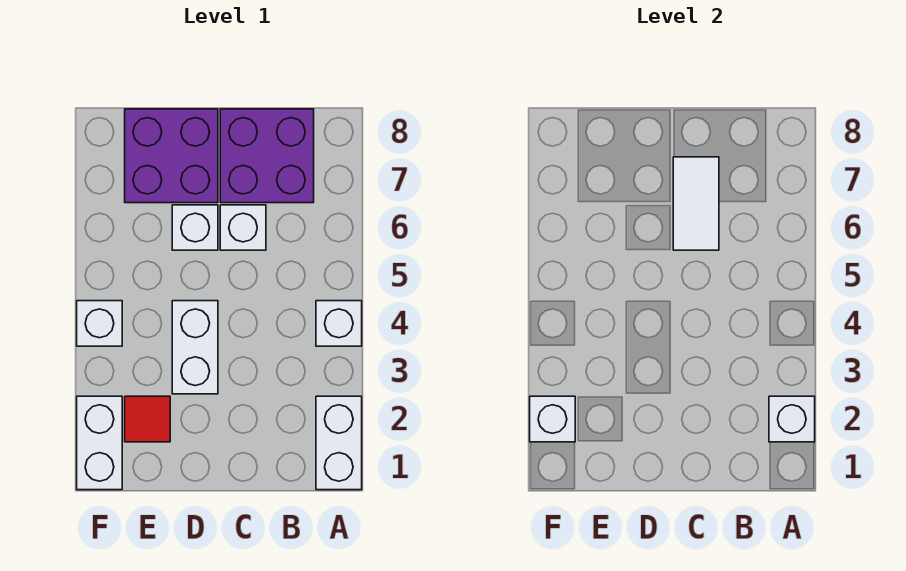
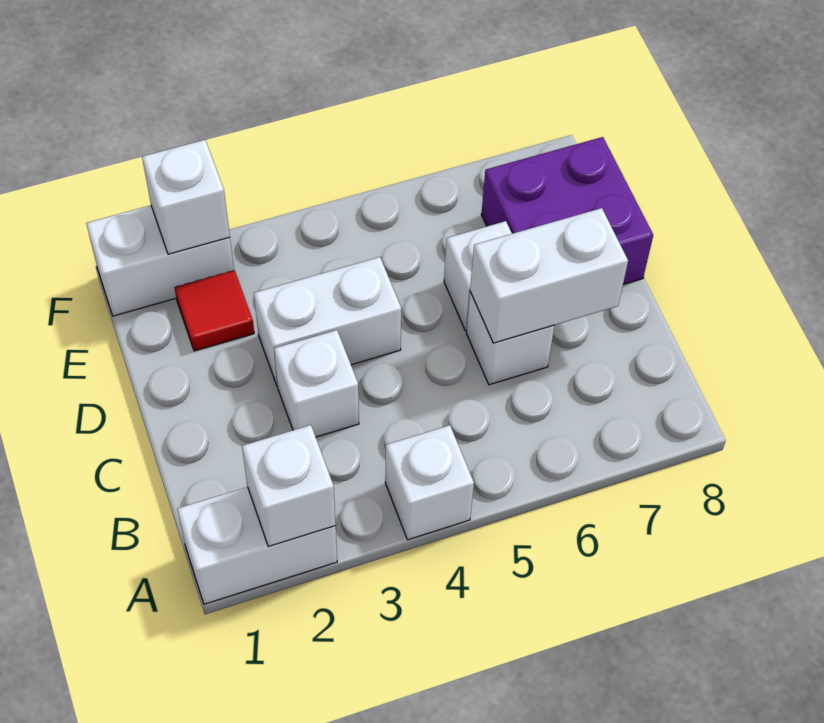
purple brick B7:C8 level 1 -> none
white tile C6:C7 level 2 -> white brick C6:C7 level 2
white brick F4 level 1 -> white brick C3 level 1

